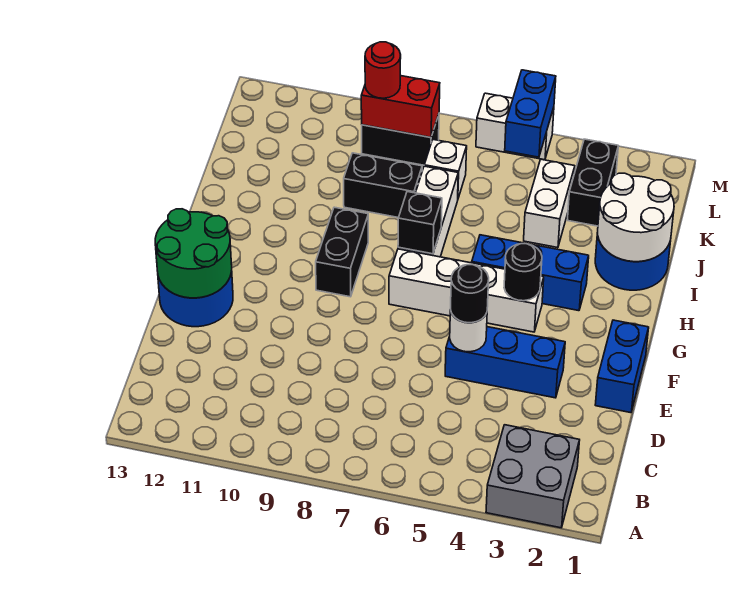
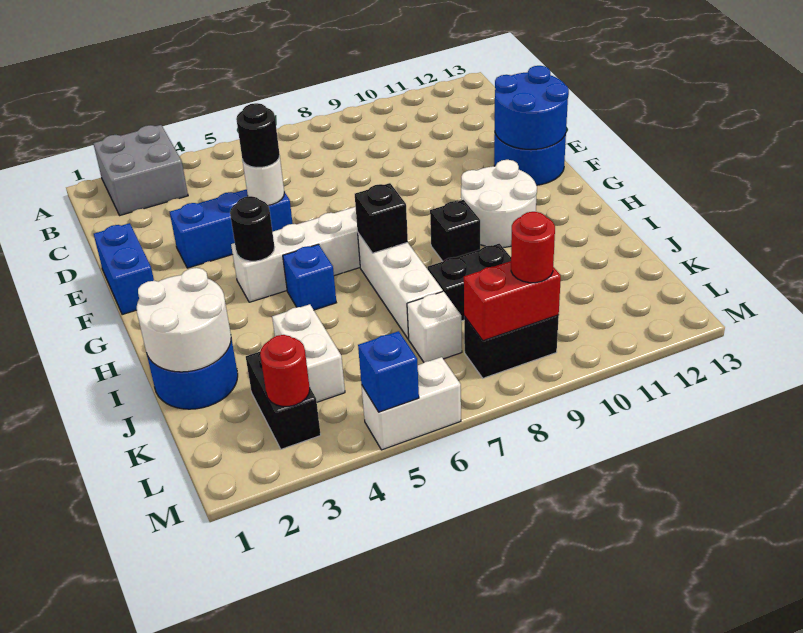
green round brick E12:F13 level 2 -> blue round brick E12:F13 level 2
black brick G9:H9 level 1 -> black brick H9 level 1
none -> white round brick G10:H11 level 1
blue brick H3:H5 level 1 -> blue brick H5 level 1
none -> red round brick L3 level 2
blue brick L5:M5 level 2 -> blue brick M5 level 2

